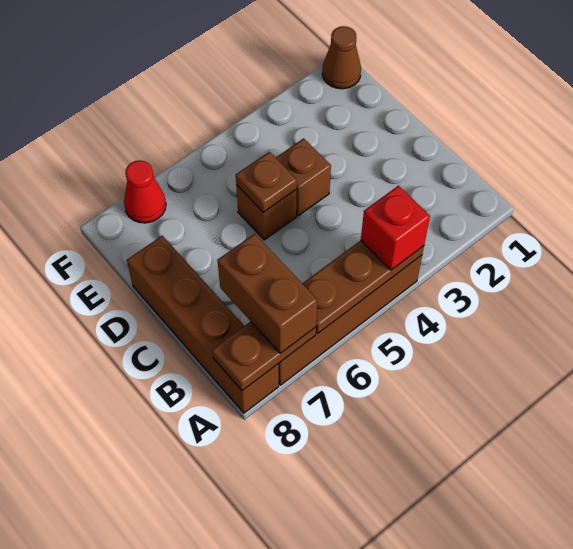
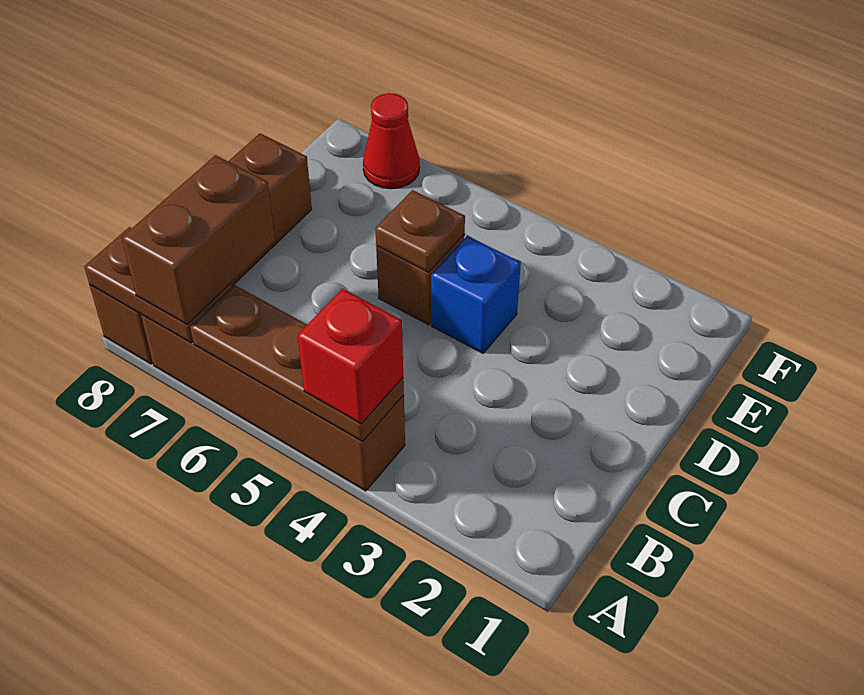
brown brick D4 level 1 -> blue brick D4 level 1
brown cone F1 level 1 -> none

